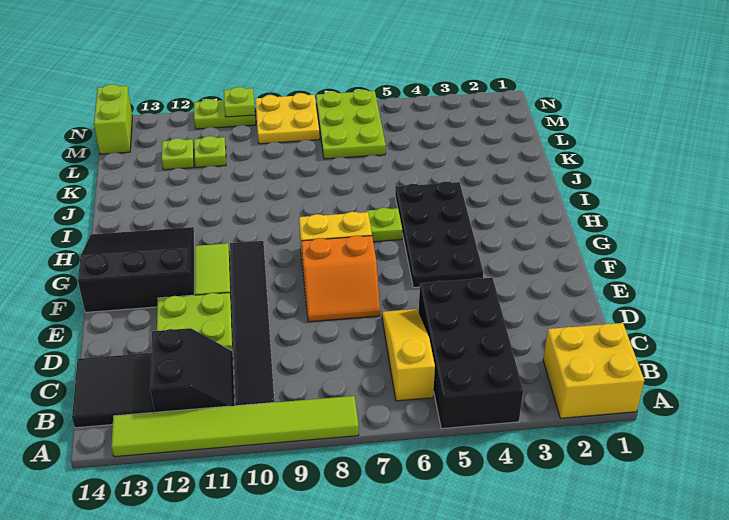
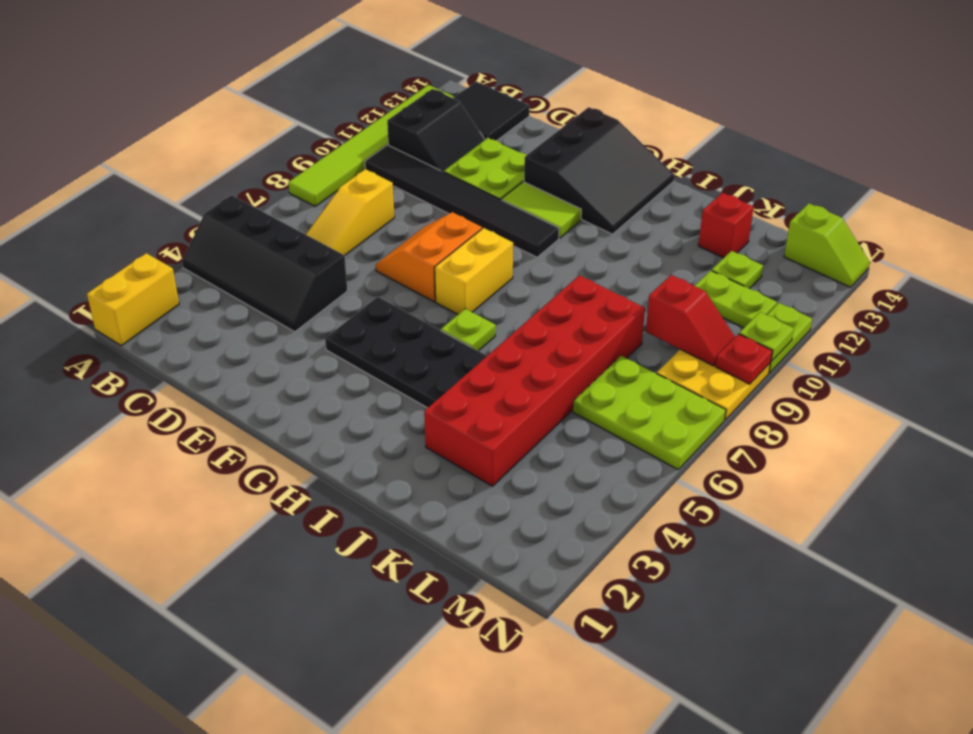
yellow brick A1:B2 level 1 -> yellow brick A1:A2 level 1
black brick A4:D5 level 1 -> black slope A4:D5 level 1 top 5
yellow slope B6:D6 level 1 top B -> yellow slope C6:C8 level 1 top 8
black slope B11:C12 level 1 top 12 -> black slope B11:C12 level 1 top B
none -> red brick J3:K8 level 1
none -> red brick K13 level 1
none -> red slope L9:M9 level 2 top L
lime plate L11 level 1 -> lime plate L11:M11 level 1
lime brick M14:N14 level 1 -> lime slope M14:N14 level 1 top M
none -> red plate N9 level 2

